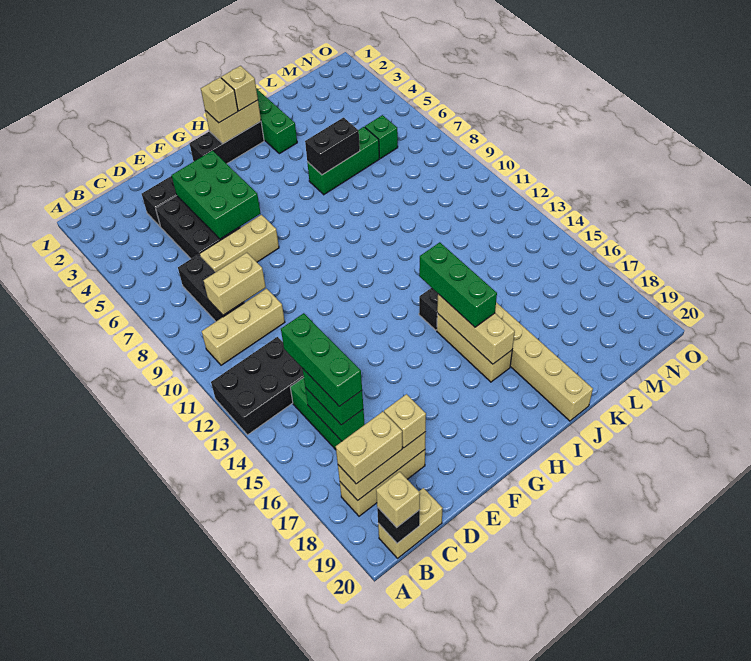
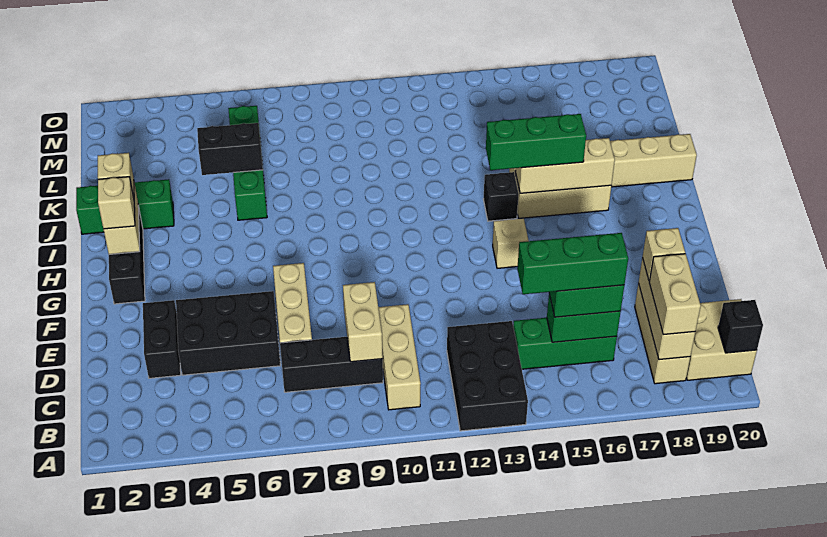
tan brick B20:C20 level 1 -> tan brick B19:C20 level 1
tan brick B20 level 3 -> tan brick G14 level 1
green brick E4:F6 level 2 -> none
black brick J6:K6 level 2 -> black brick K5:K6 level 2

